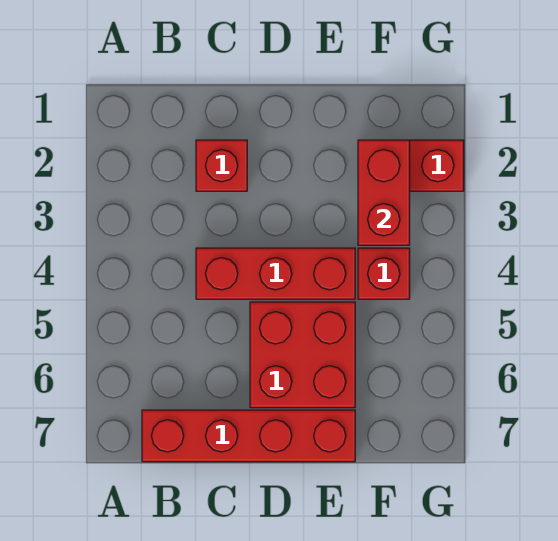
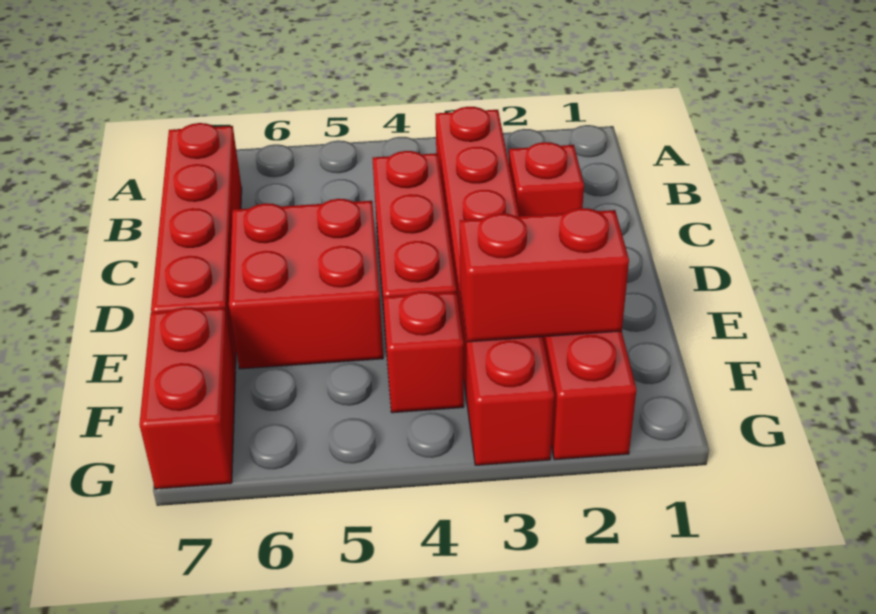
none -> red brick B3:G3 level 1
none -> red brick F7:G7 level 1

